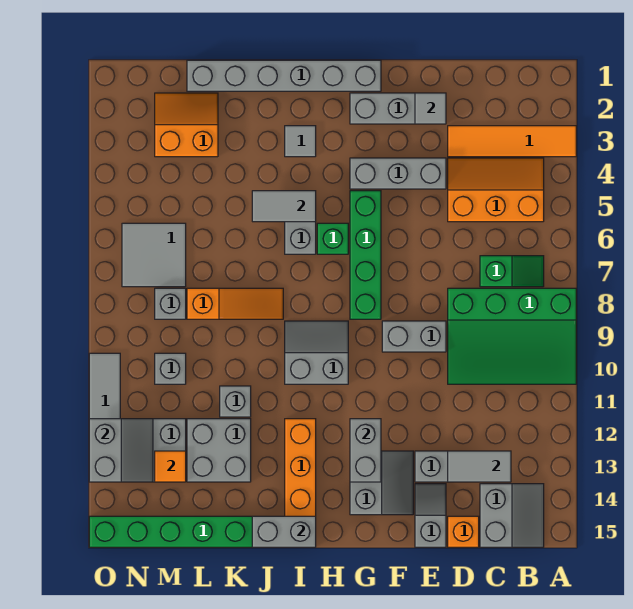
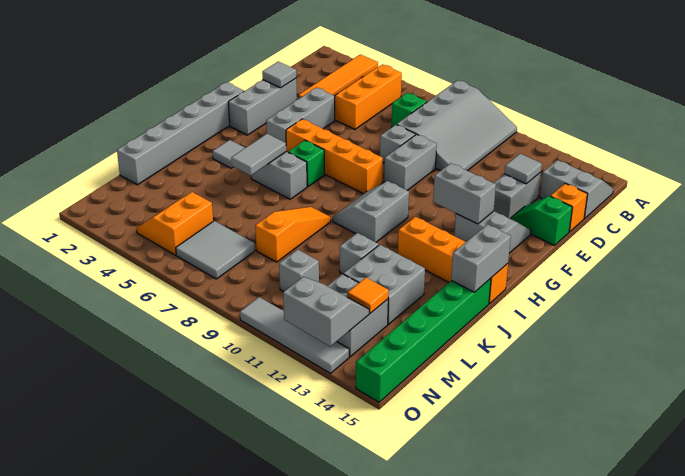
green slope A8:D10 level 1 top 8 -> grey slope A8:D10 level 1 top 8
grey tile C13:D13 level 2 -> grey tile D13 level 2
grey slope E14:E15 level 1 top 15 -> green slope E14:E15 level 1 top 15
green brick G5:G8 level 1 -> orange brick G5:G8 level 1
orange slope L2:M3 level 1 top 3 -> orange slope M4:N5 level 1 top 5
grey brick M8 level 1 -> grey brick E8 level 1

